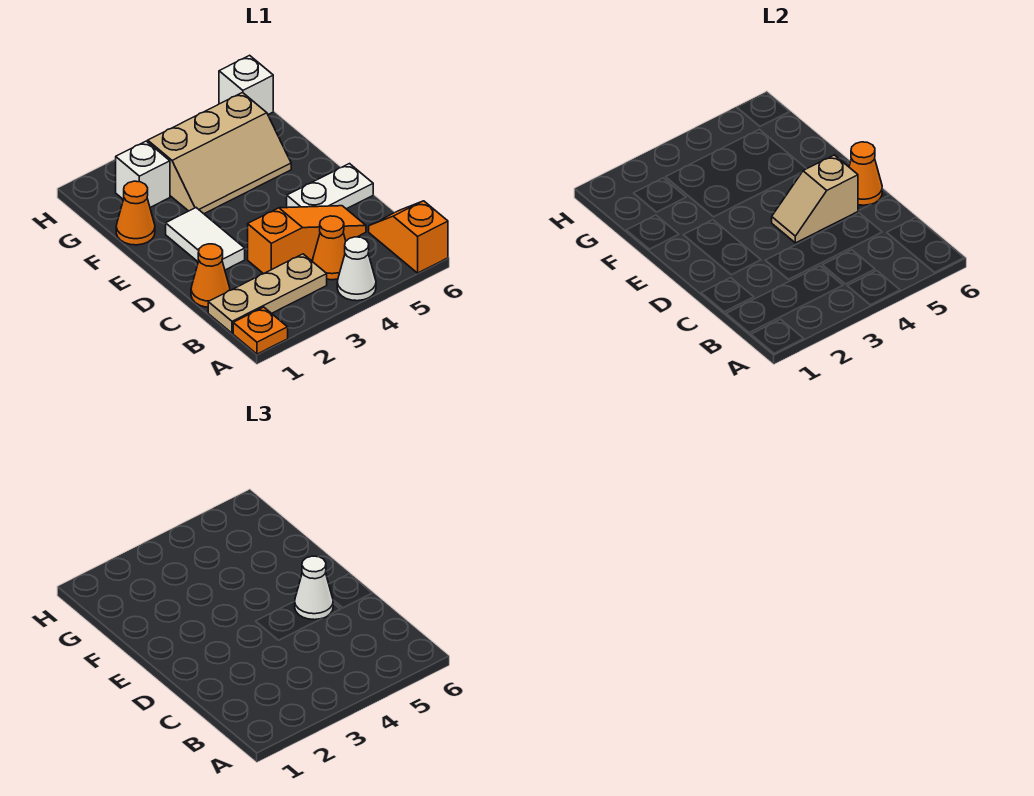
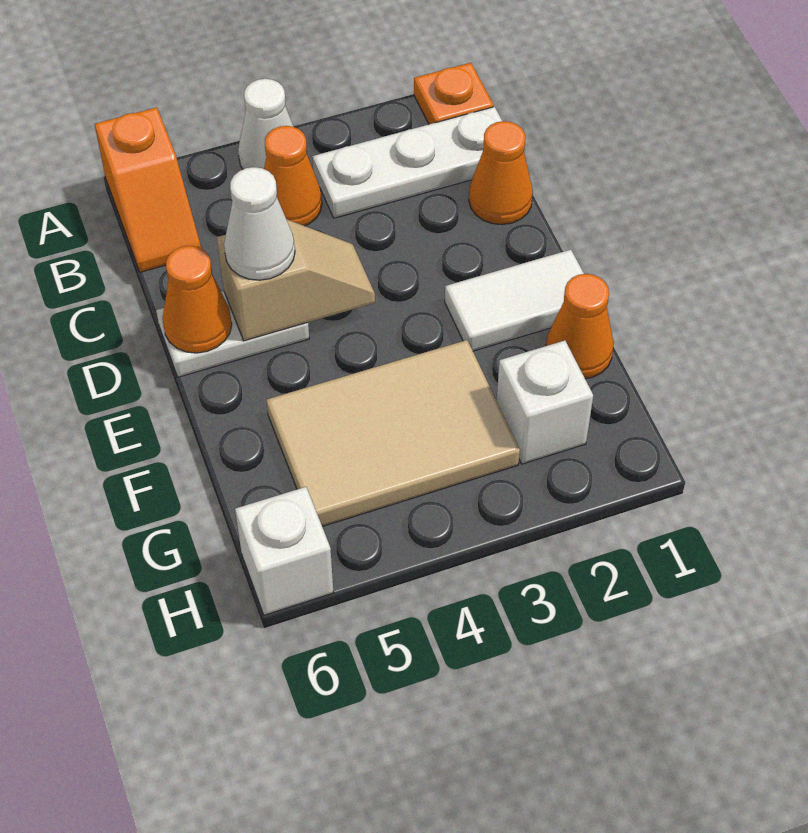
tan plate B1:B3 level 1 -> white plate B1:B3 level 1
orange slope C3:C5 level 1 top 3 -> none
white tile D2:E2 level 1 -> white tile E1:E2 level 1
tan slope F3:G5 level 1 top G -> tan tile F3:G5 level 1

